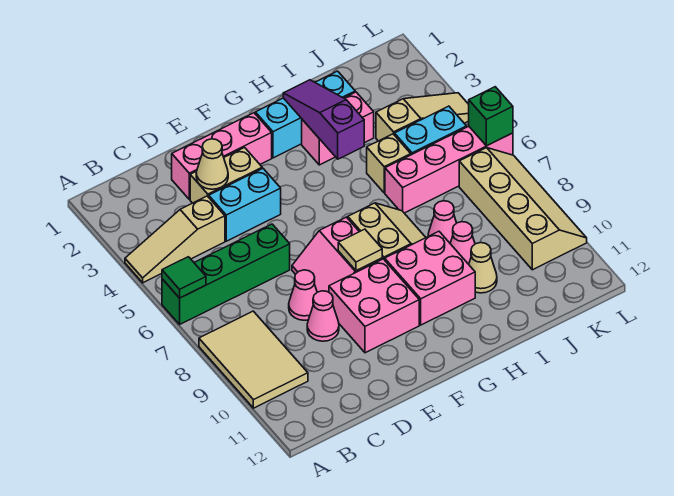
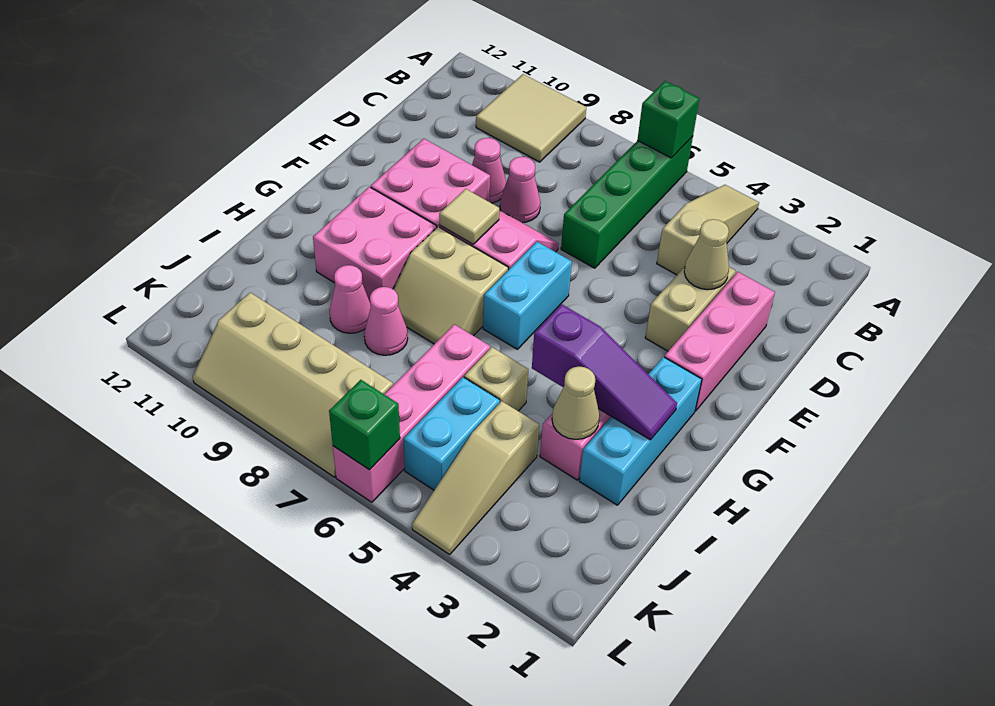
green tile A6 level 2 -> green brick A6 level 2
tan tile A8:B10 level 1 -> tan tile A9:B10 level 1
cyan brick D4:E4 level 1 -> cyan brick F6:G6 level 1
tan cone I10 level 1 -> tan cone I3 level 2

